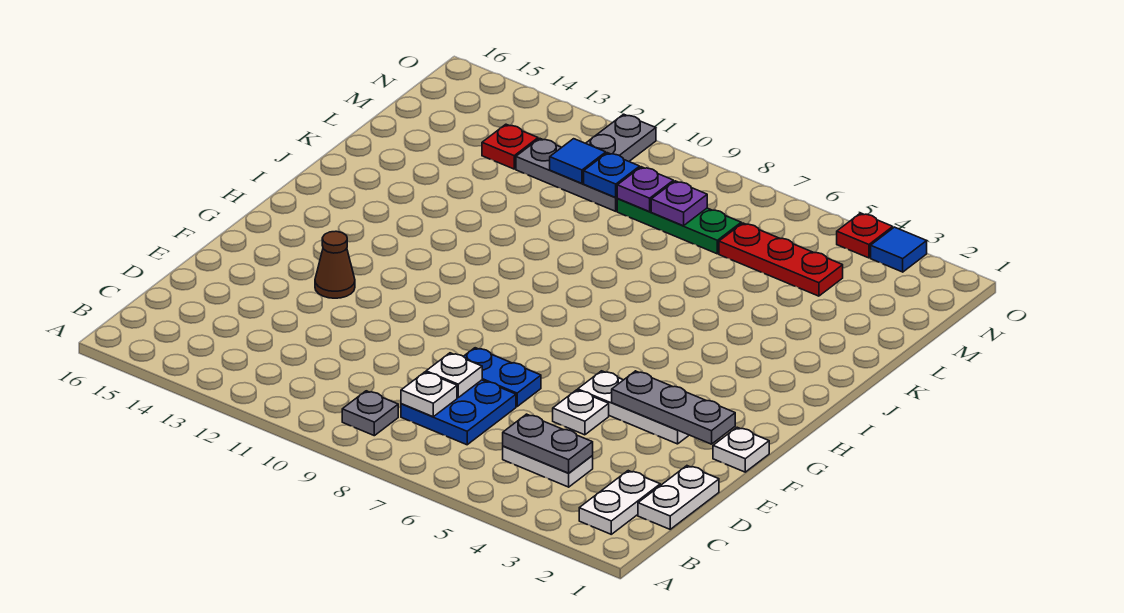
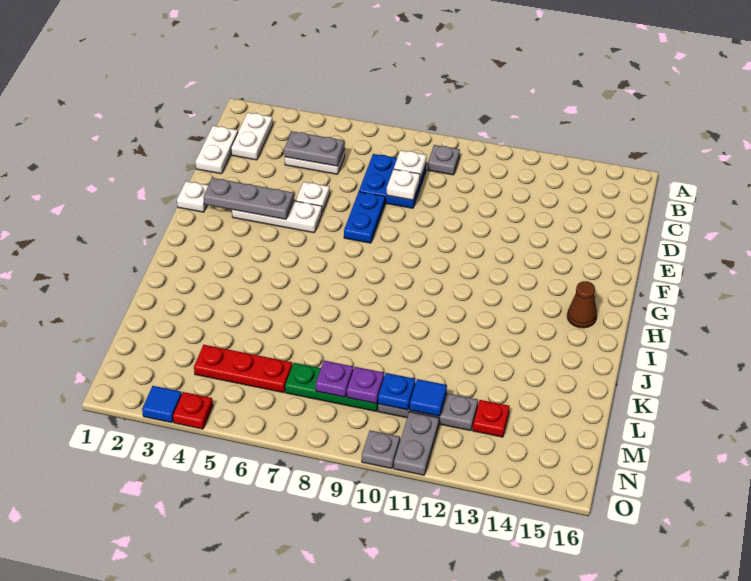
blue plate E7:E8 level 1 -> blue plate E7:F7 level 1
brown cone F13 level 1 -> brown cone H15 level 1
none -> grey plate O10 level 1

